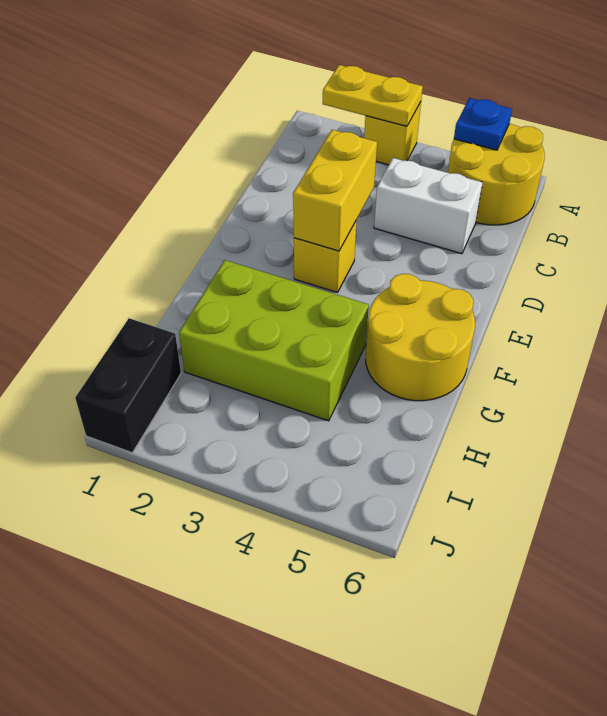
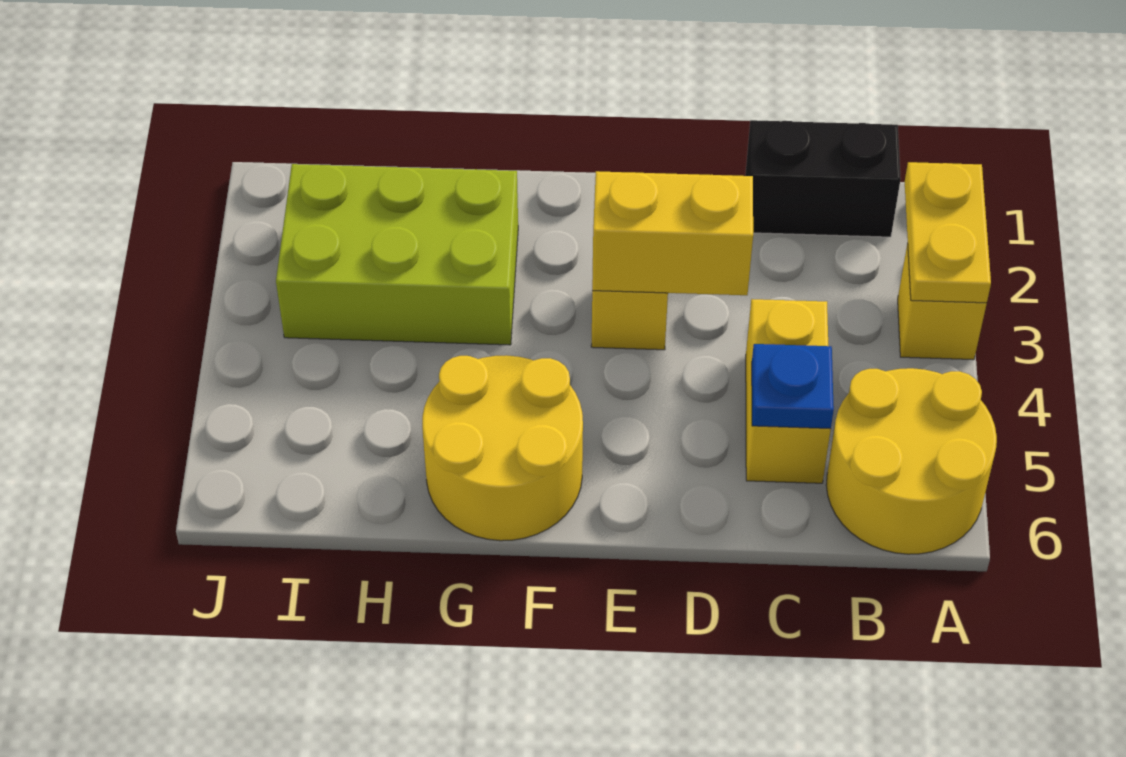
blue plate A5 level 2 -> blue plate C5 level 2
white brick C4:C5 level 1 -> yellow brick C4:C5 level 1
lime brick G2:H4 level 1 -> lime brick G2:I3 level 1
black brick I1:J1 level 1 -> black brick B1:C1 level 1

